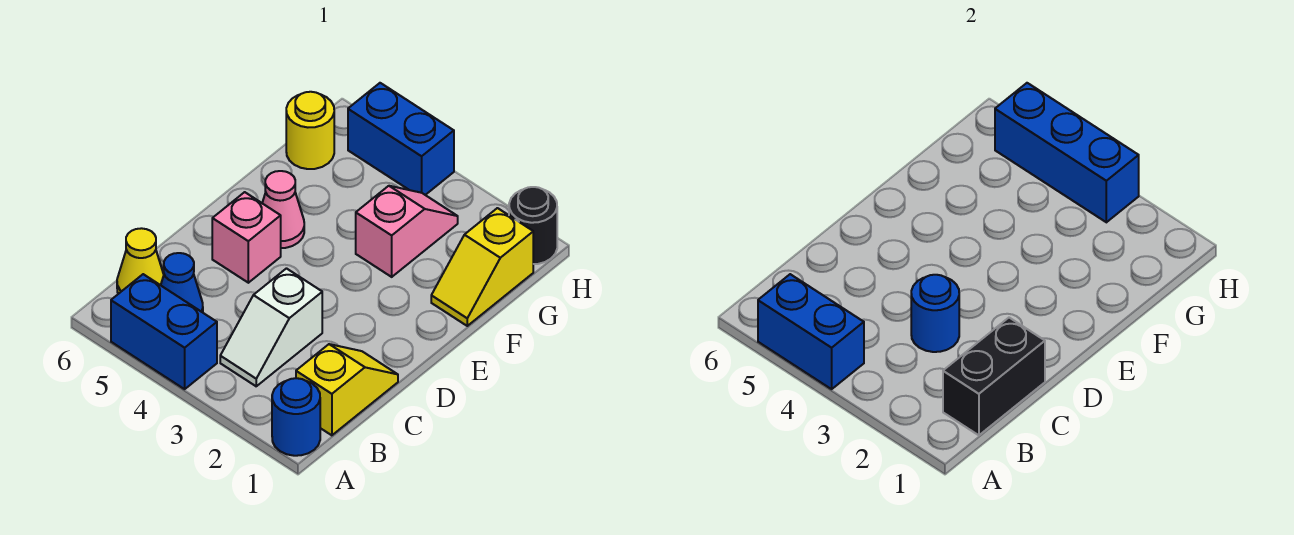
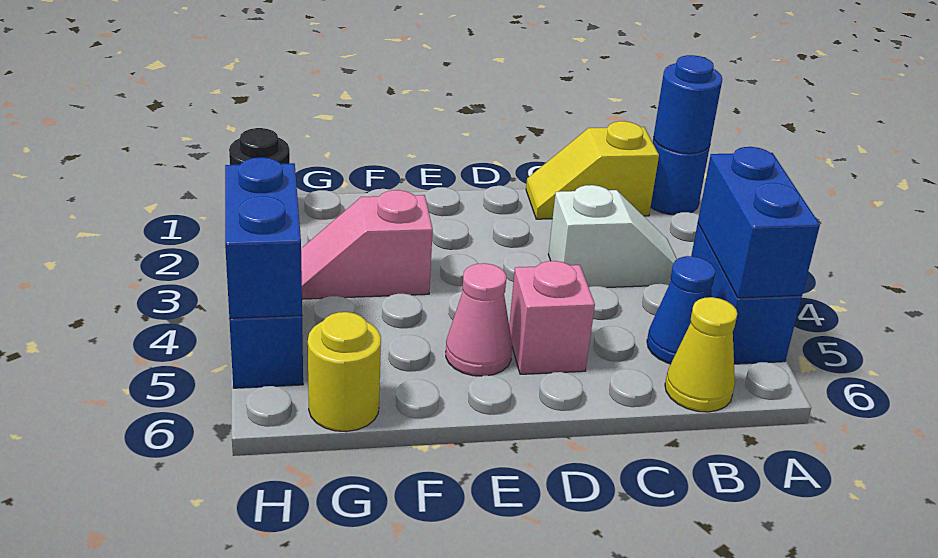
black brick B1:C1 level 2 -> none
blue round brick C3 level 2 -> blue round brick A1 level 2
yellow slope F1:G1 level 1 top G -> none
blue brick H3:H5 level 2 -> blue brick H4:H5 level 2

